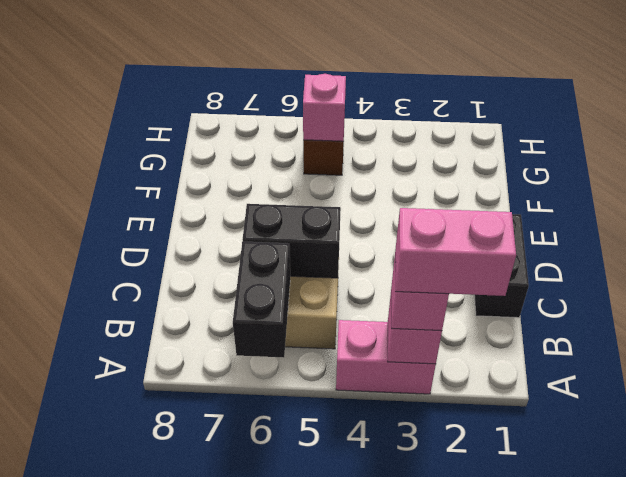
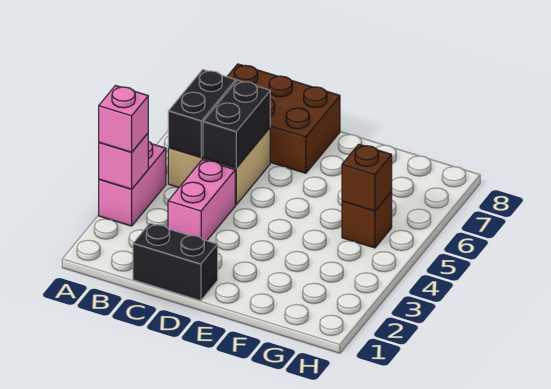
pink brick A2:A3 level 4 -> pink brick C3:C4 level 1
black brick A6:B6 level 2 -> black brick B5:B6 level 2
none -> brown brick B7:D8 level 1
pink brick G5 level 2 -> brown brick G5 level 2

